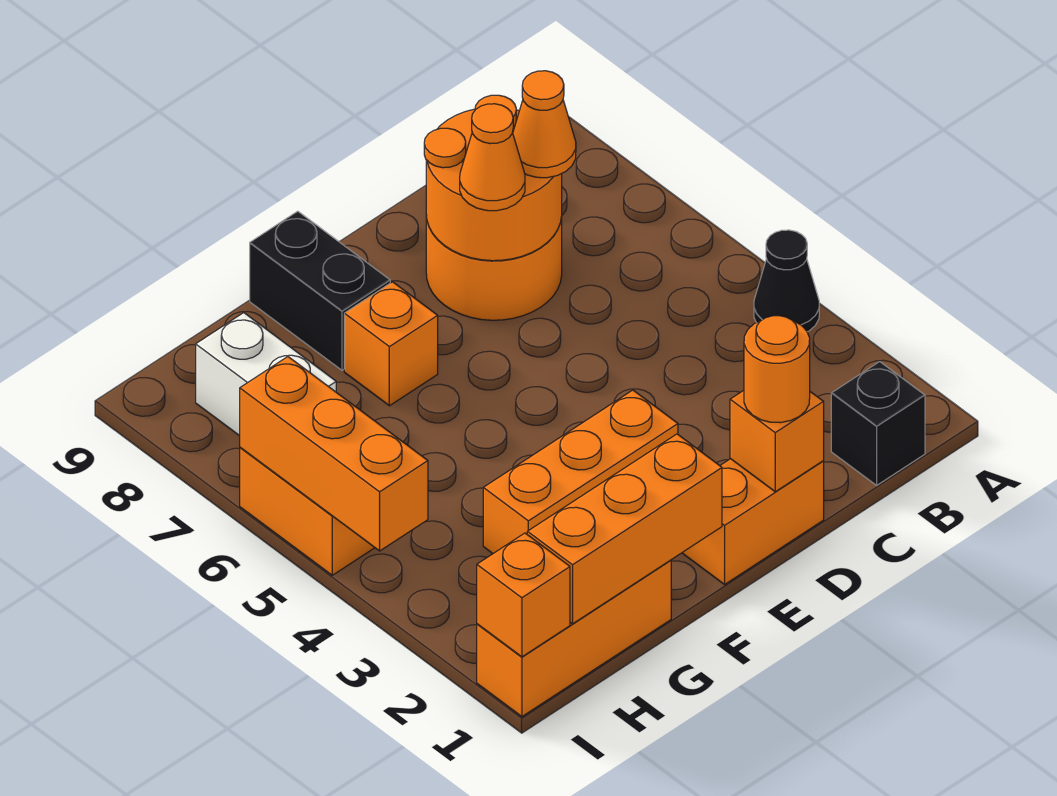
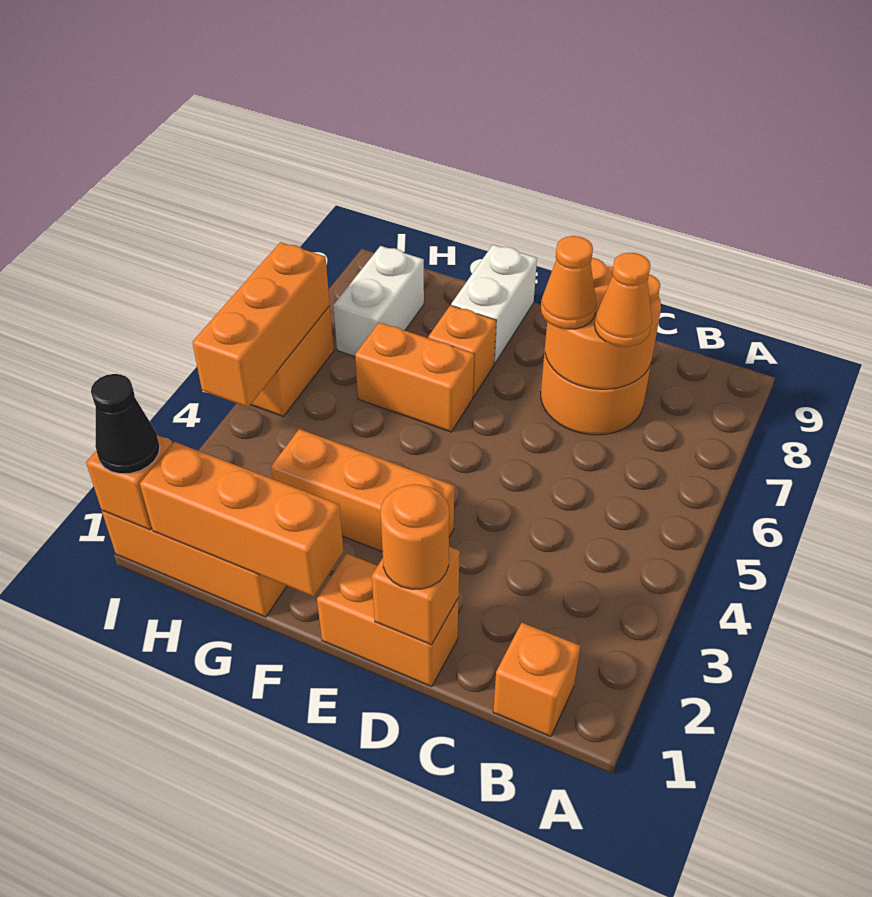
black cone A4 level 1 -> black cone I1 level 3
black brick B1 level 1 -> orange brick B1 level 1
none -> orange brick F6:G6 level 1
black brick F8:F9 level 1 -> white brick F8:F9 level 1

